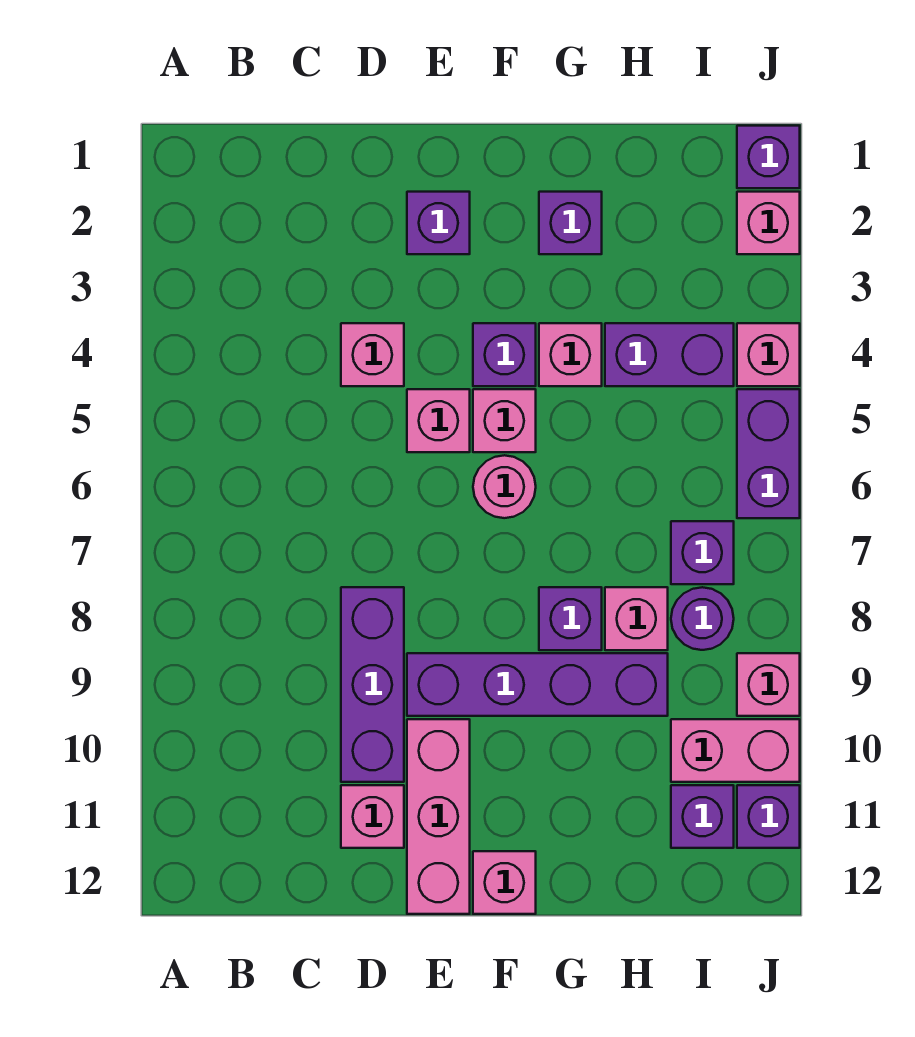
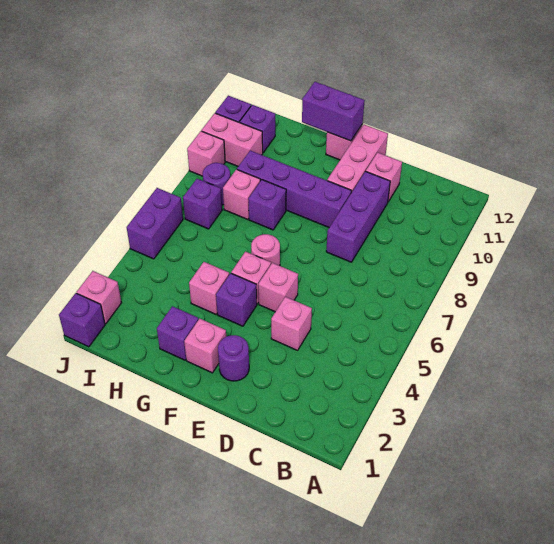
purple brick E2 level 1 -> purple round brick E2 level 1
purple brick H4:I4 level 1 -> purple brick F12:G12 level 2
pink brick J4 level 1 -> pink brick F2 level 1

